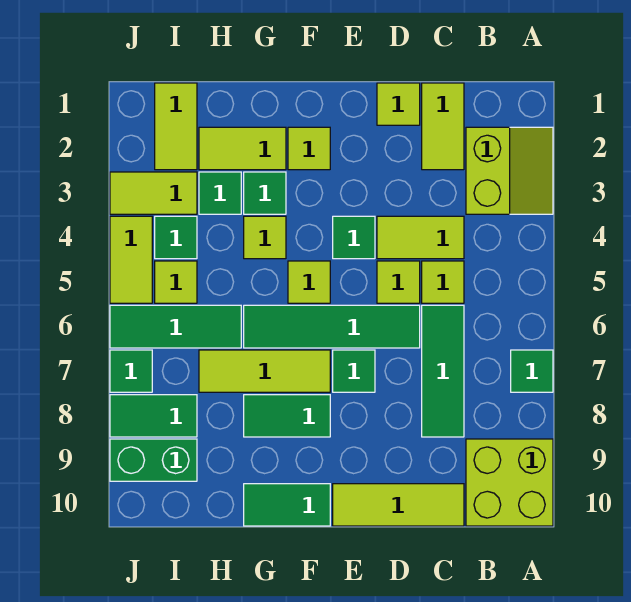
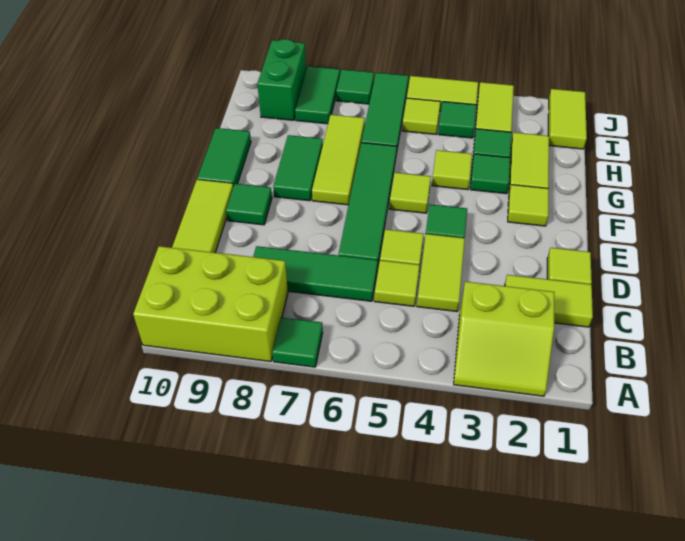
lime brick A9:B10 level 1 -> lime brick A8:B10 level 1
green tile E7 level 1 -> green tile E9 level 1
lime tile I1:I2 level 1 -> lime tile I1:J1 level 1

